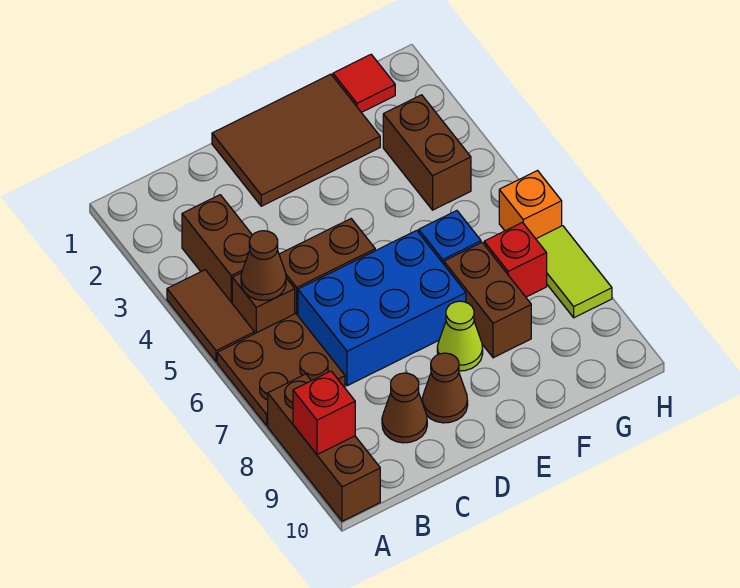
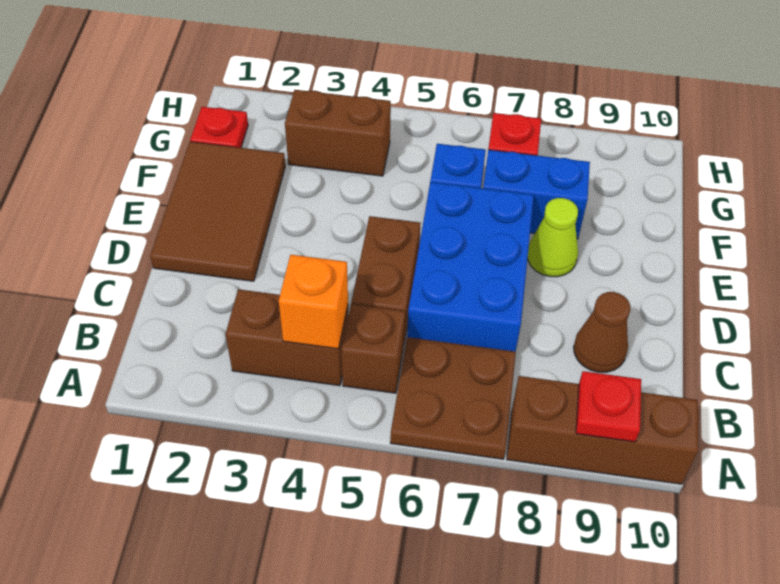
brown tile A4:A5 level 1 -> none
red brick A9 level 2 -> red plate A9 level 2
brown cone B5 level 2 -> none
brown cone D9 level 1 -> none
brown brick F7:F8 level 1 -> blue brick F7:F8 level 1
red tile G1 level 1 -> red plate G1 level 1
orange brick H6 level 1 -> orange brick B4 level 2
lime tile H7:H8 level 1 -> none

